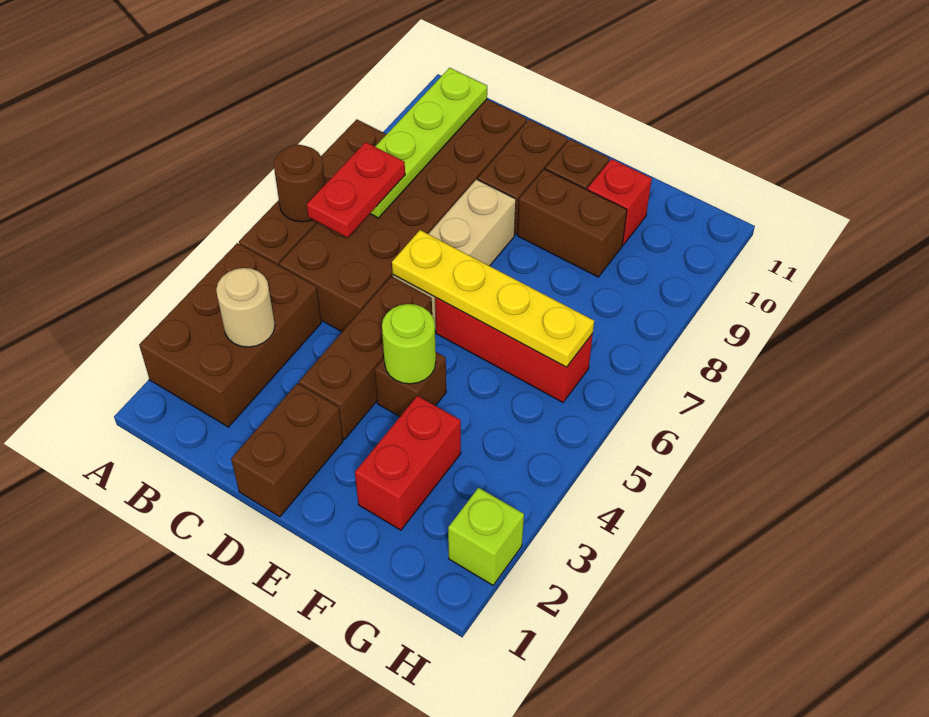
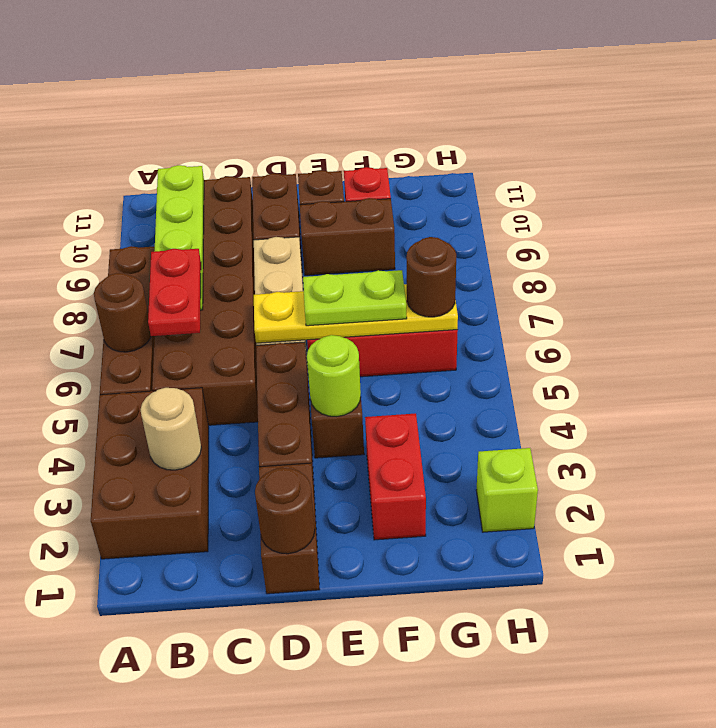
none -> brown round brick D1 level 2
none -> lime plate E6:F6 level 3
none -> brown round brick G6 level 3

